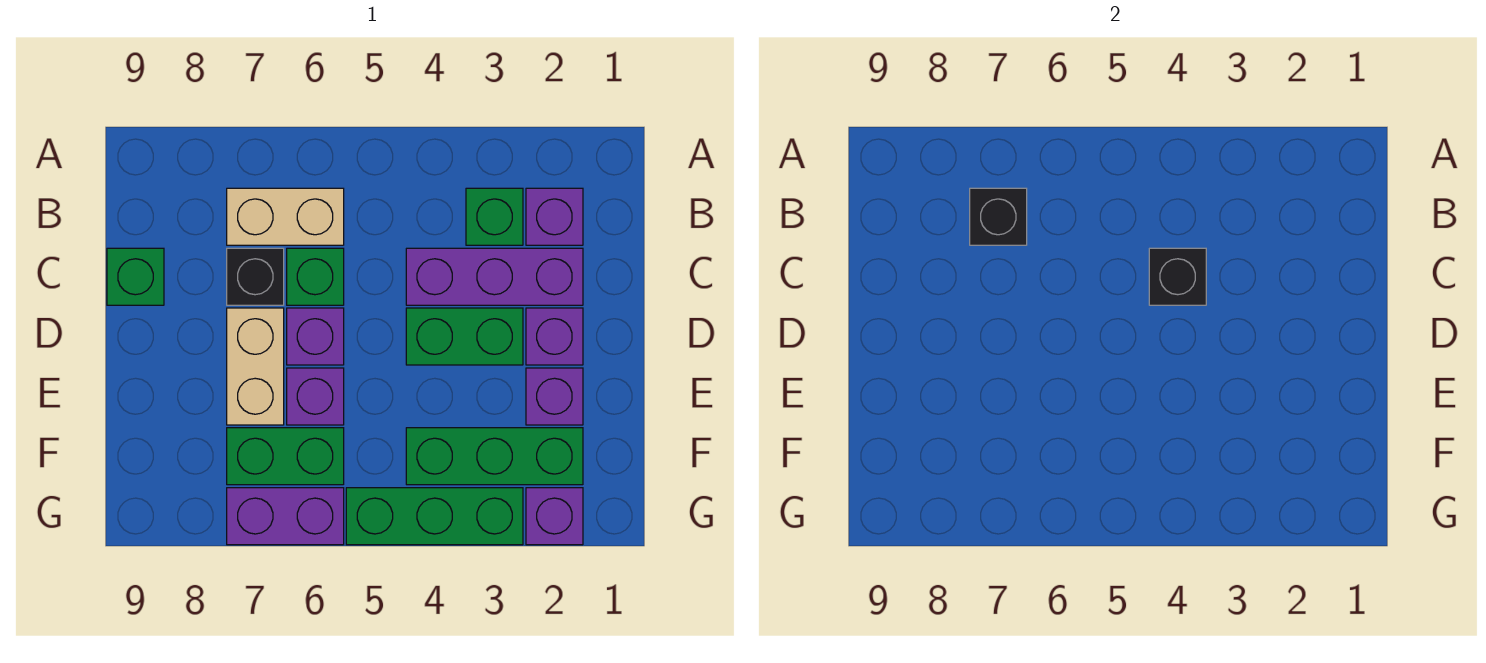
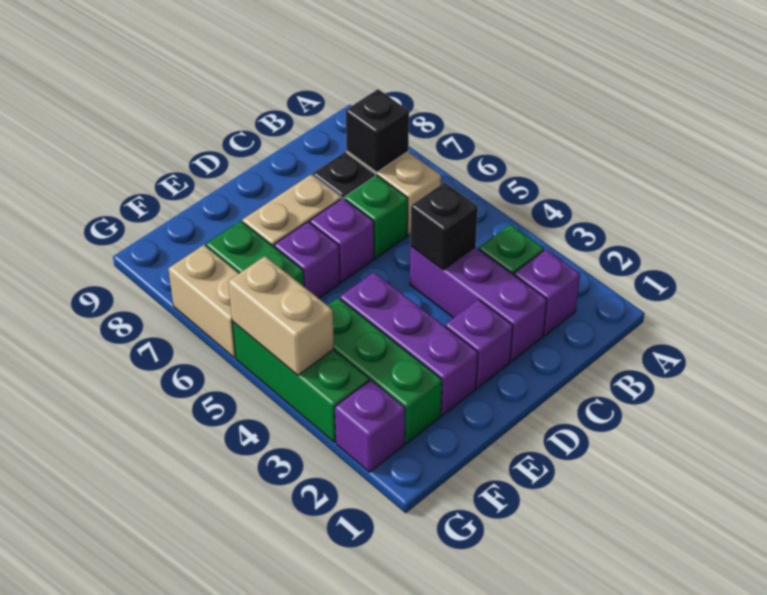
green brick C9 level 1 -> none
green brick D3:D4 level 1 -> none
purple brick E2 level 1 -> purple brick E2:E4 level 1
none -> tan brick G4:G5 level 2
purple brick G6:G7 level 1 -> tan brick G6:G7 level 1

